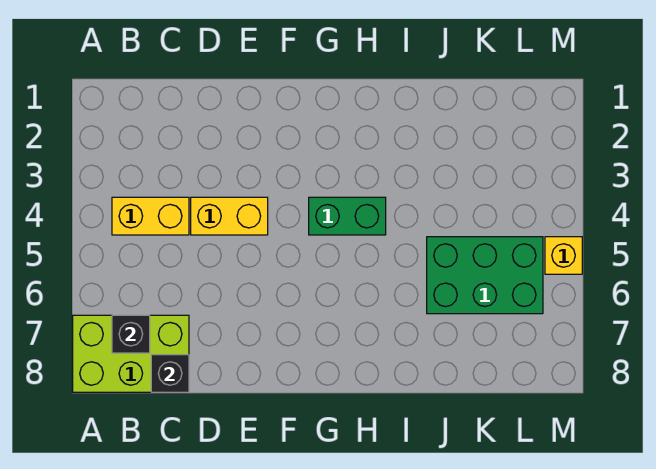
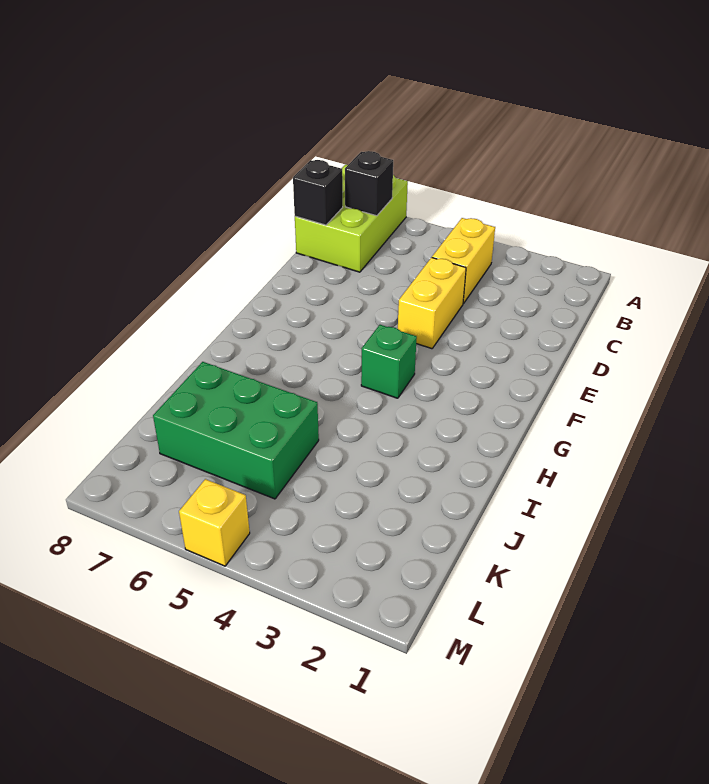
green brick G4:H4 level 1 -> green brick G4 level 1
green brick J5:L6 level 1 -> green brick J5:K7 level 1

